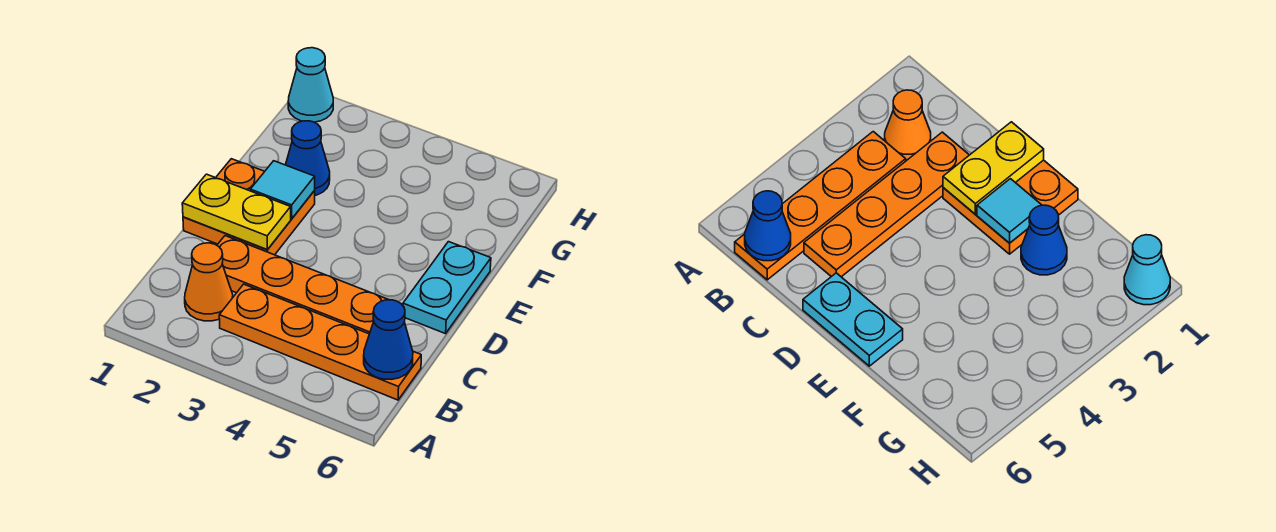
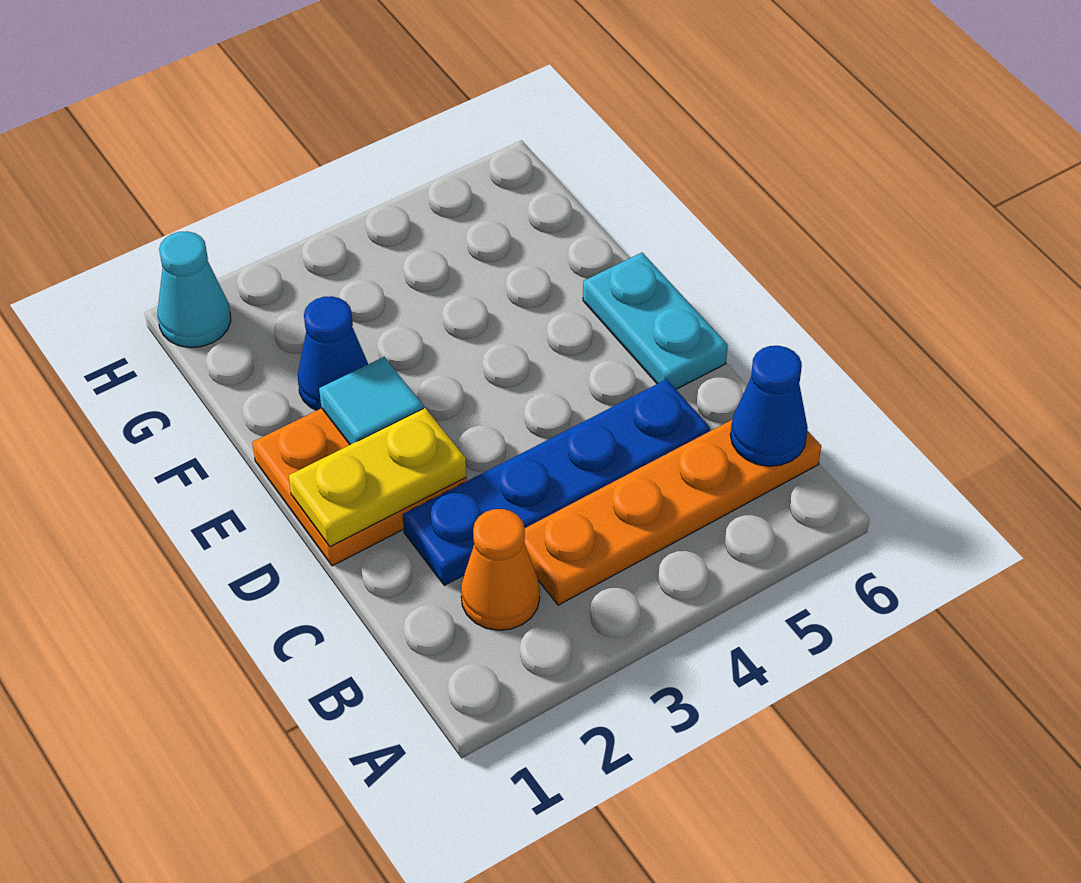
orange plate C2:C5 level 1 -> blue plate C2:C5 level 1

